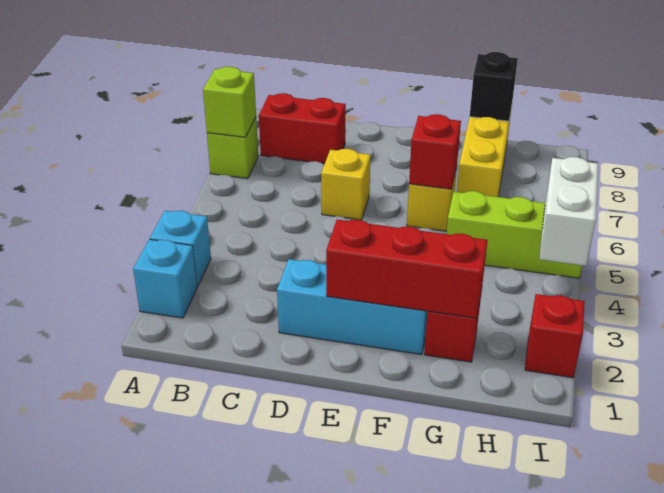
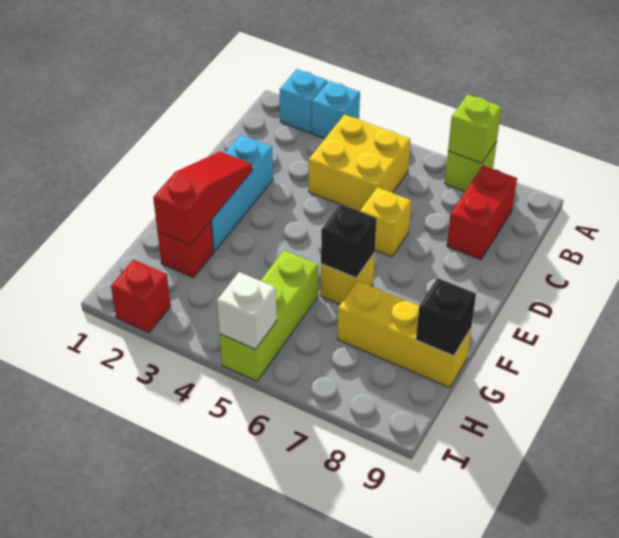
none -> yellow brick B4:C5 level 1
red brick E2:G2 level 2 -> red slope E2:G2 level 2 top G
red brick F6 level 2 -> black brick F6 level 2
white brick I4:I5 level 2 -> white brick I5 level 2

